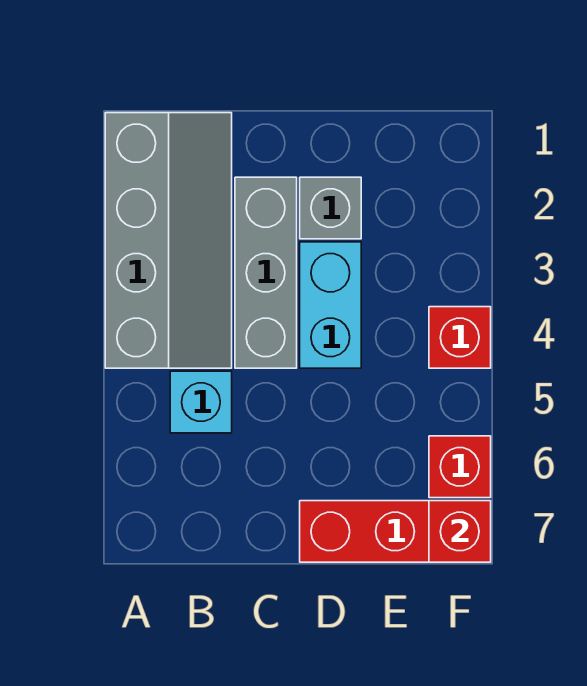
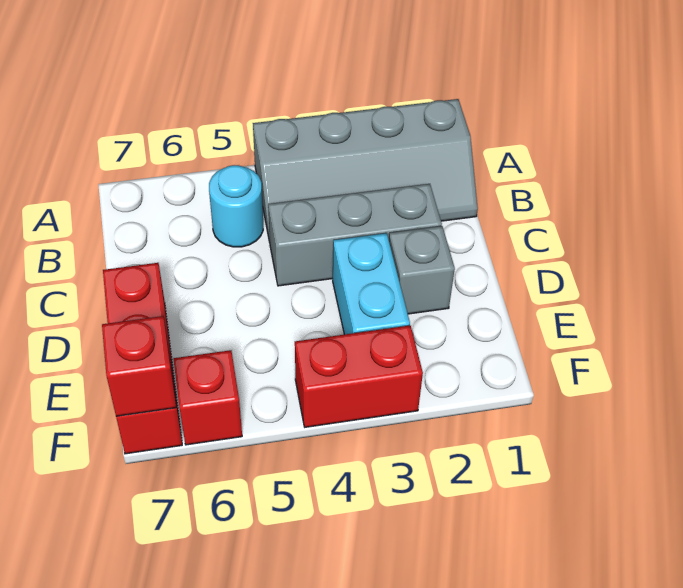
cyan brick B5 level 1 -> cyan round brick B5 level 1
cyan brick D3:D4 level 1 -> cyan brick D3:E3 level 1
red brick F4 level 1 -> red brick F3:F4 level 1

